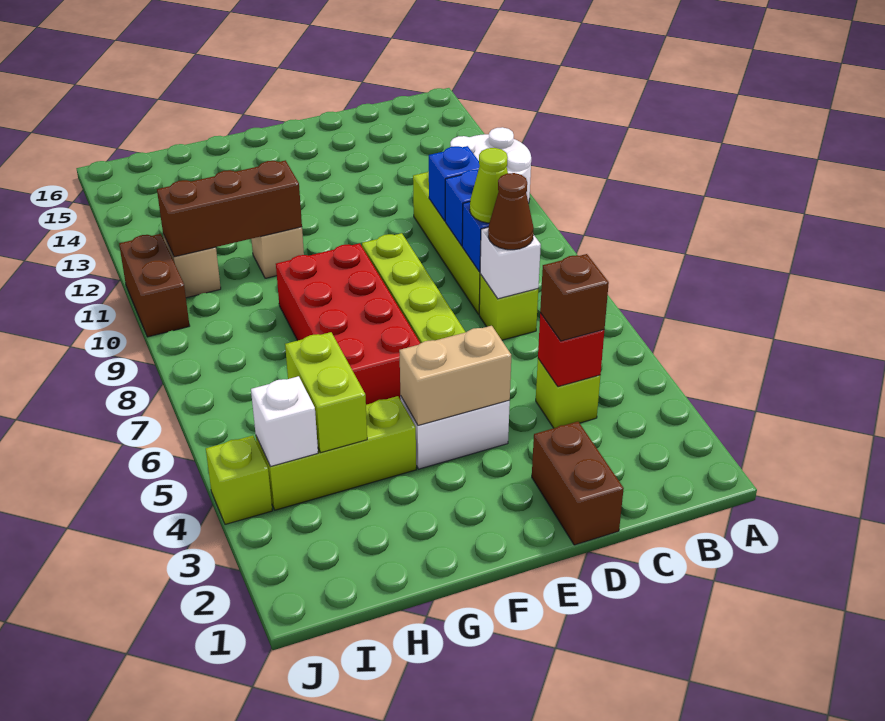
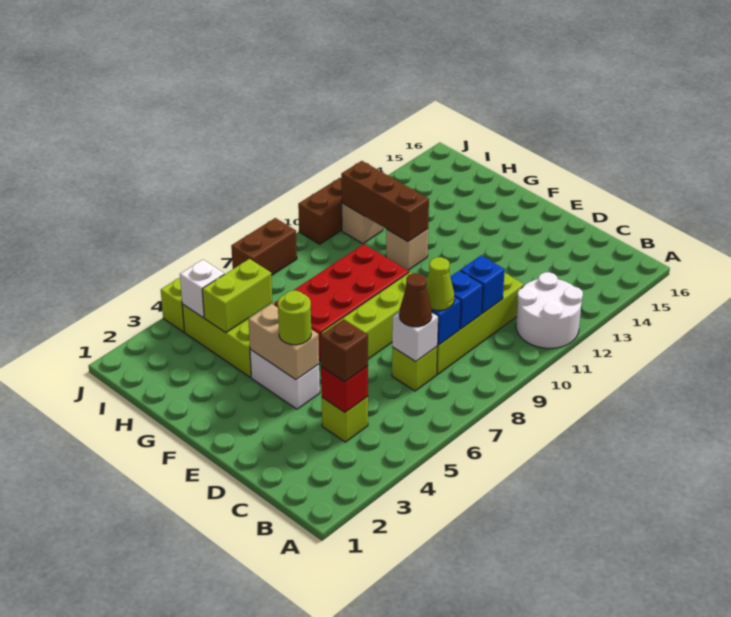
brown brick D1:D2 level 1 -> brown brick J7:J8 level 1
none -> lime round brick E4 level 3

